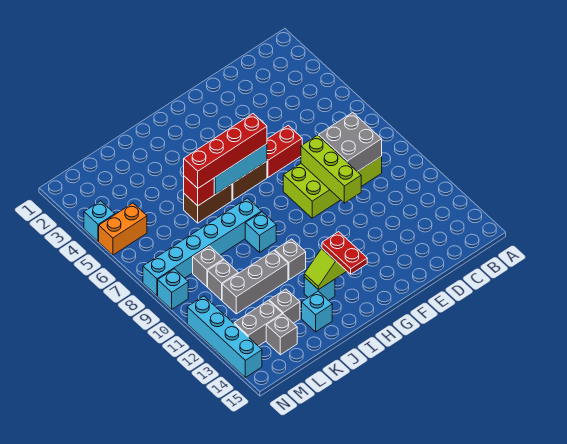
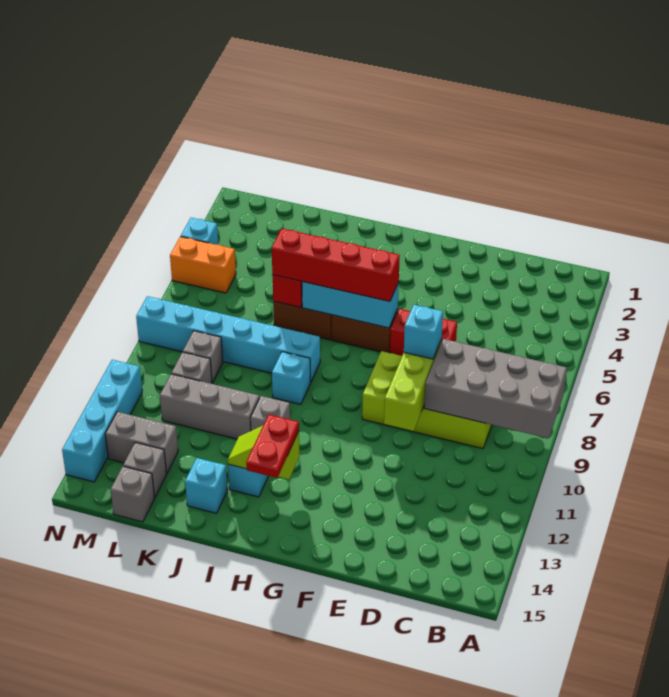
grey brick C8:D9 level 2 -> grey brick A8:D9 level 2
grey brick K13 level 1 -> grey brick L15 level 1
cyan brick N9 level 1 -> cyan brick E8 level 3

